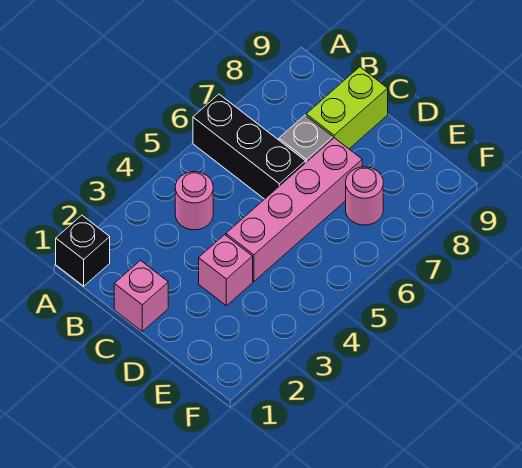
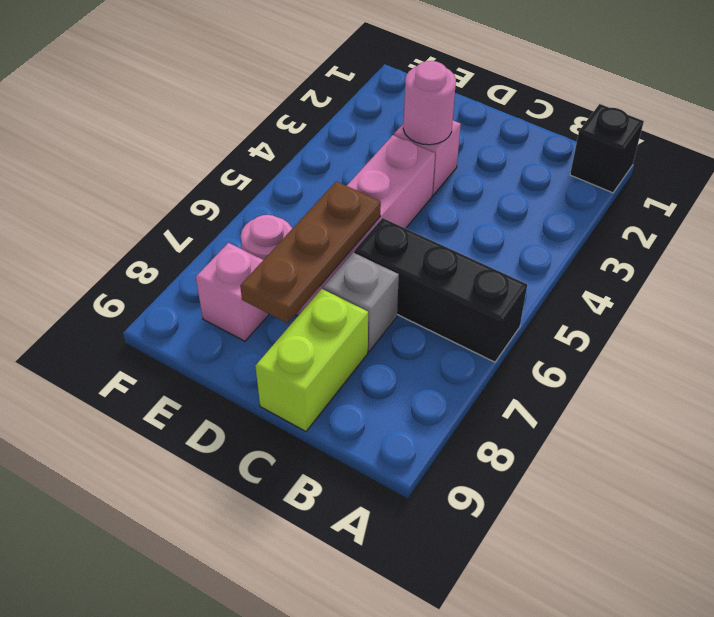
pink round brick B4 level 1 -> pink round brick D3 level 2
pink brick C1 level 1 -> pink brick E8 level 1
none -> brown plate D6:D8 level 2

